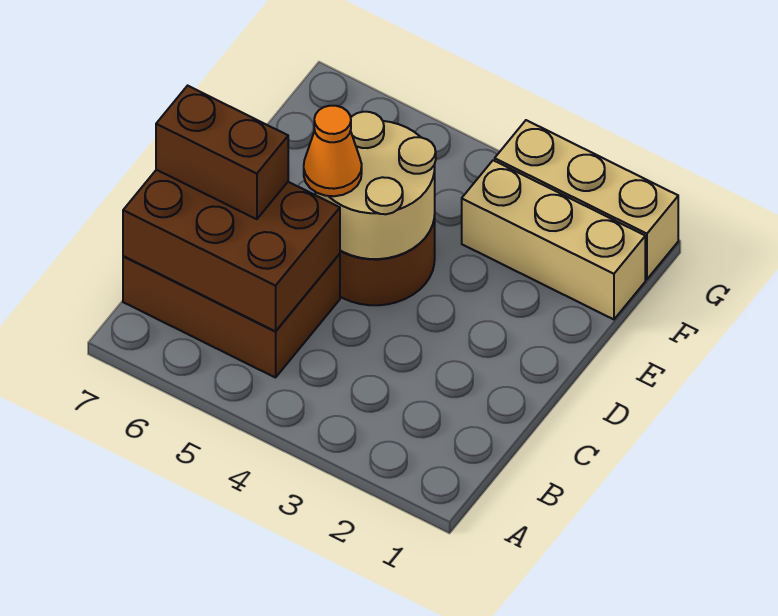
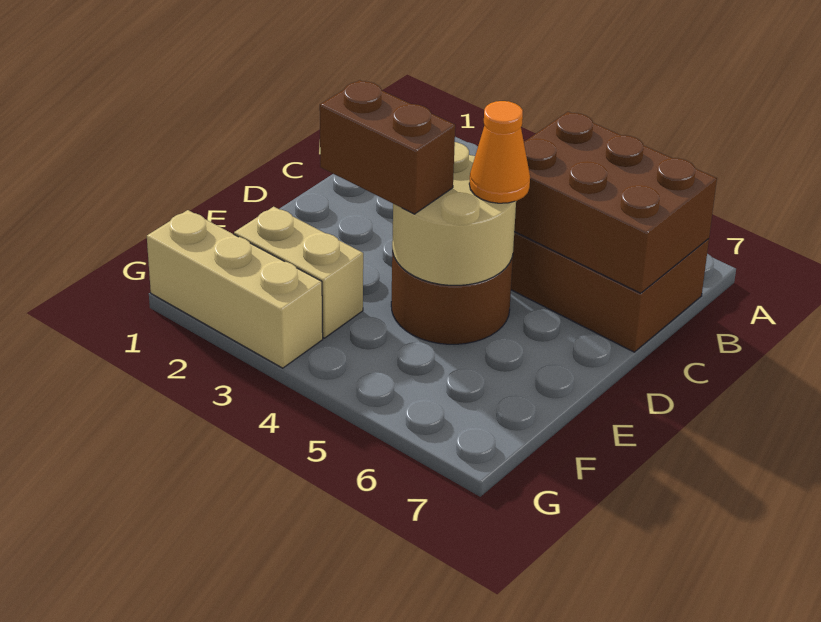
brown brick C6:C7 level 3 -> brown brick E3:E4 level 3
tan brick F1:F3 level 1 -> tan brick F2:F3 level 1

